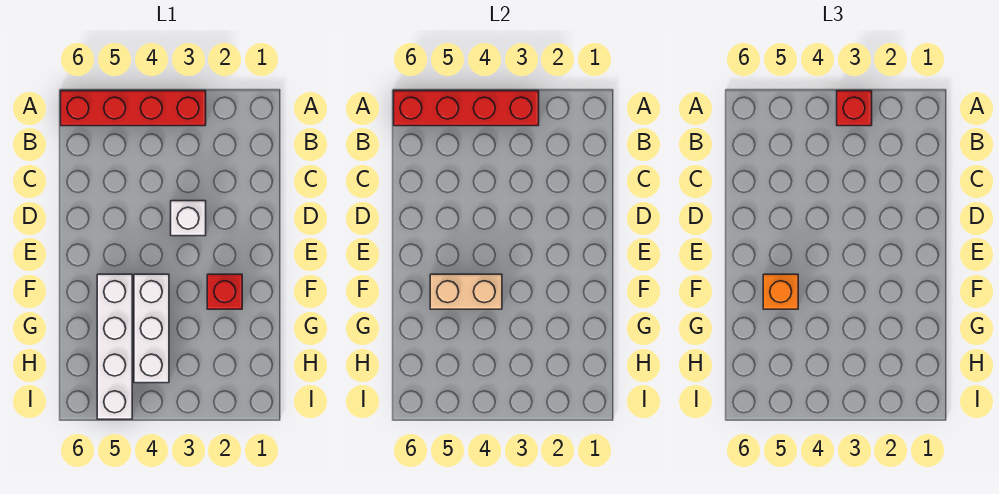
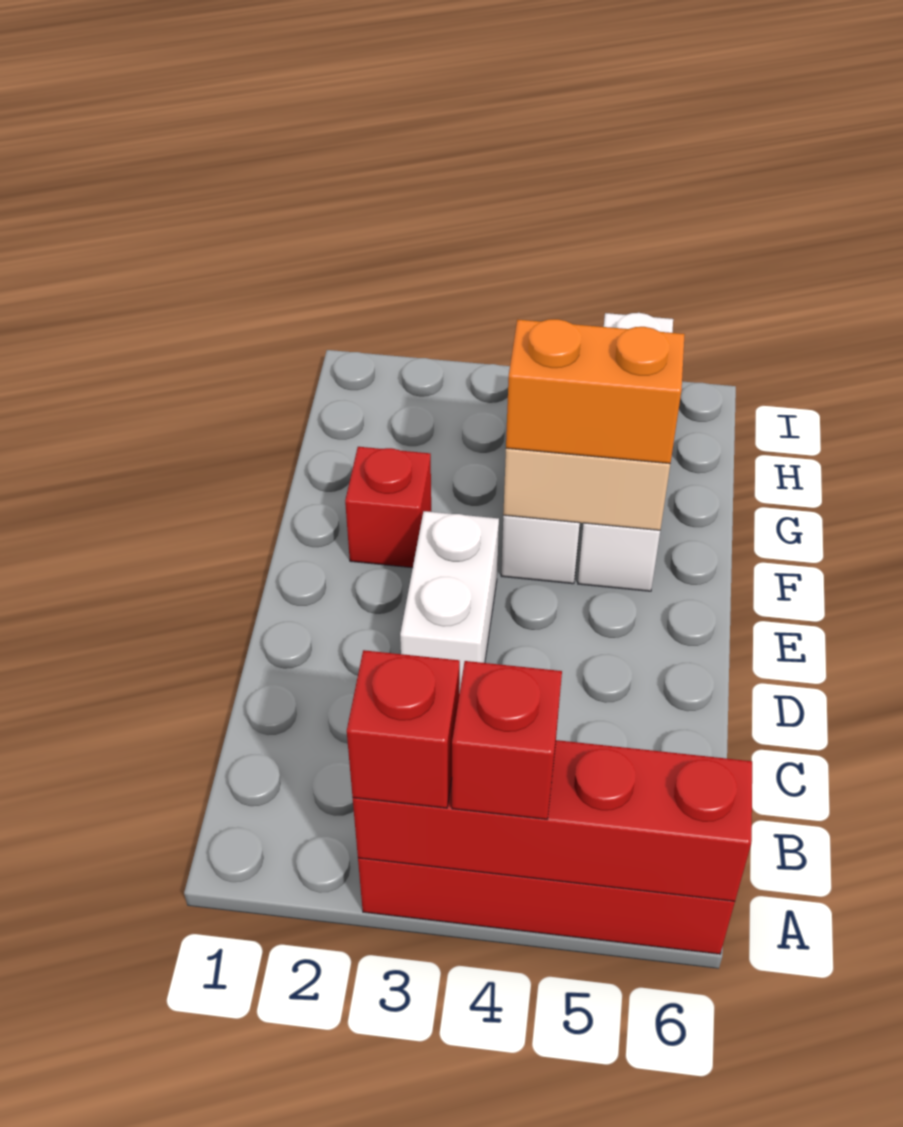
none -> red brick A4 level 3
white brick D3 level 1 -> white brick D3:E3 level 1
orange brick F5 level 3 -> orange brick F4:F5 level 3

